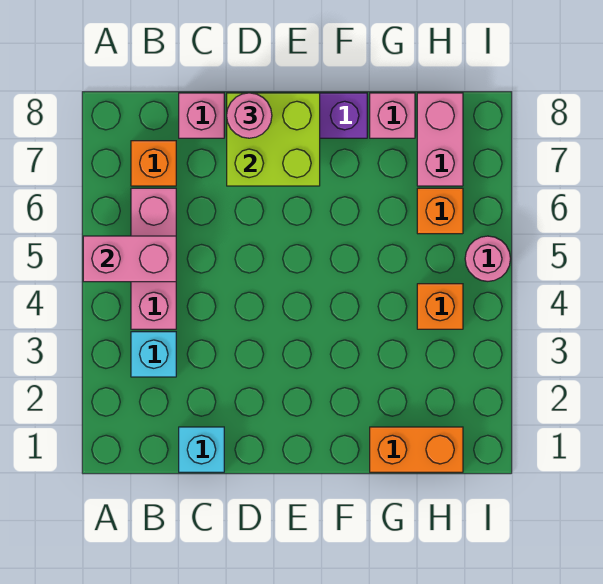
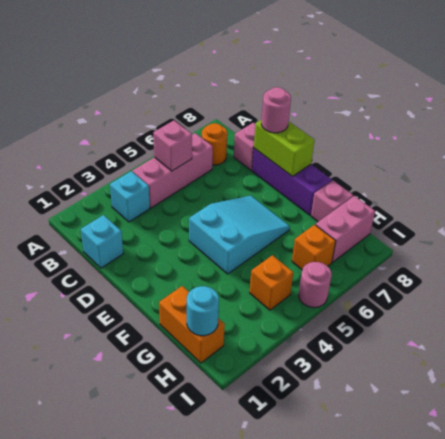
pink brick A5:B5 level 2 -> pink brick B5 level 2
orange brick B7 level 1 -> orange round brick B7 level 1
lime brick D7:E8 level 2 -> lime brick D8:E8 level 2
none -> cyan slope E4:F6 level 1 top 4
none -> cyan round brick H1 level 2

